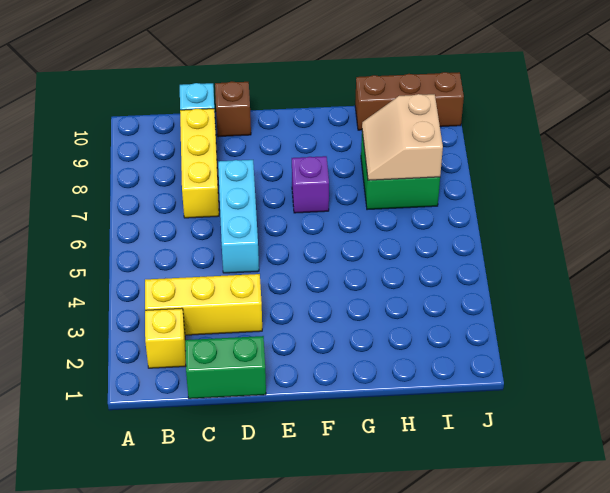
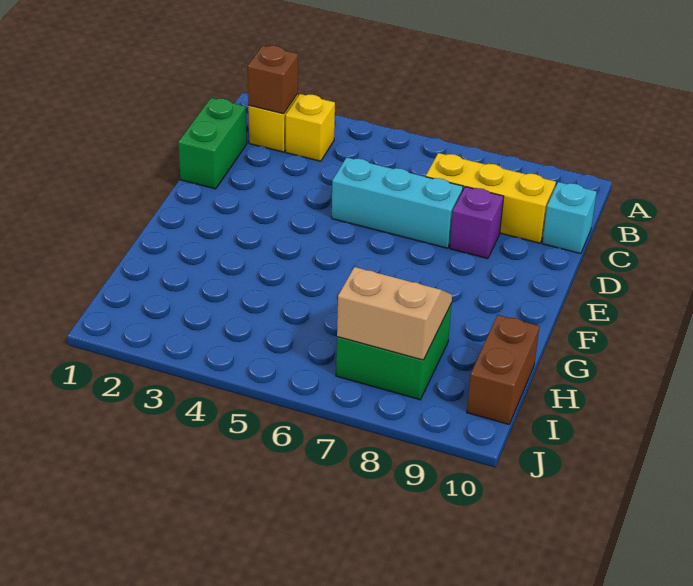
yellow brick B3:D3 level 1 -> yellow brick B3 level 1
brown brick D10 level 1 -> brown brick B2 level 2
purple brick F7 level 1 -> purple brick D8 level 1
brown brick H10:J10 level 1 -> brown brick H10:I10 level 1

